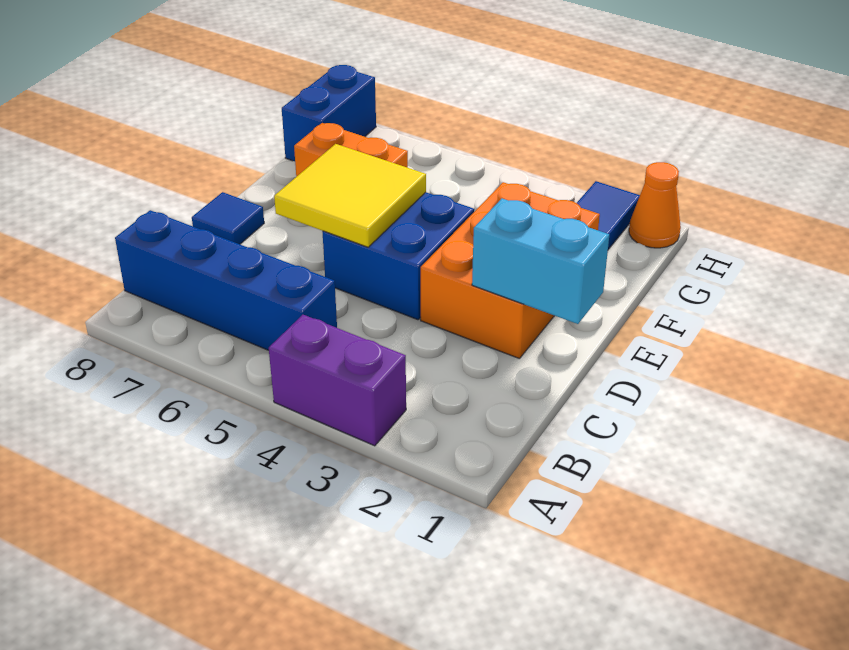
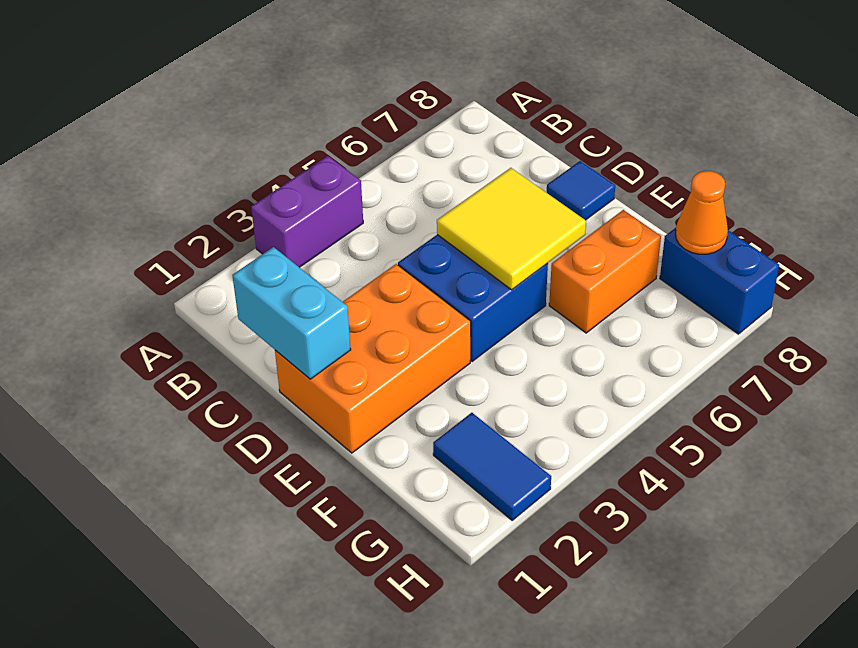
blue brick B5:B8 level 1 -> none
cyan brick D1:D2 level 2 -> cyan brick C1:D1 level 2
orange brick D2:F3 level 1 -> orange brick D1:E3 level 1
orange cone H1 level 1 -> orange cone G8 level 2

